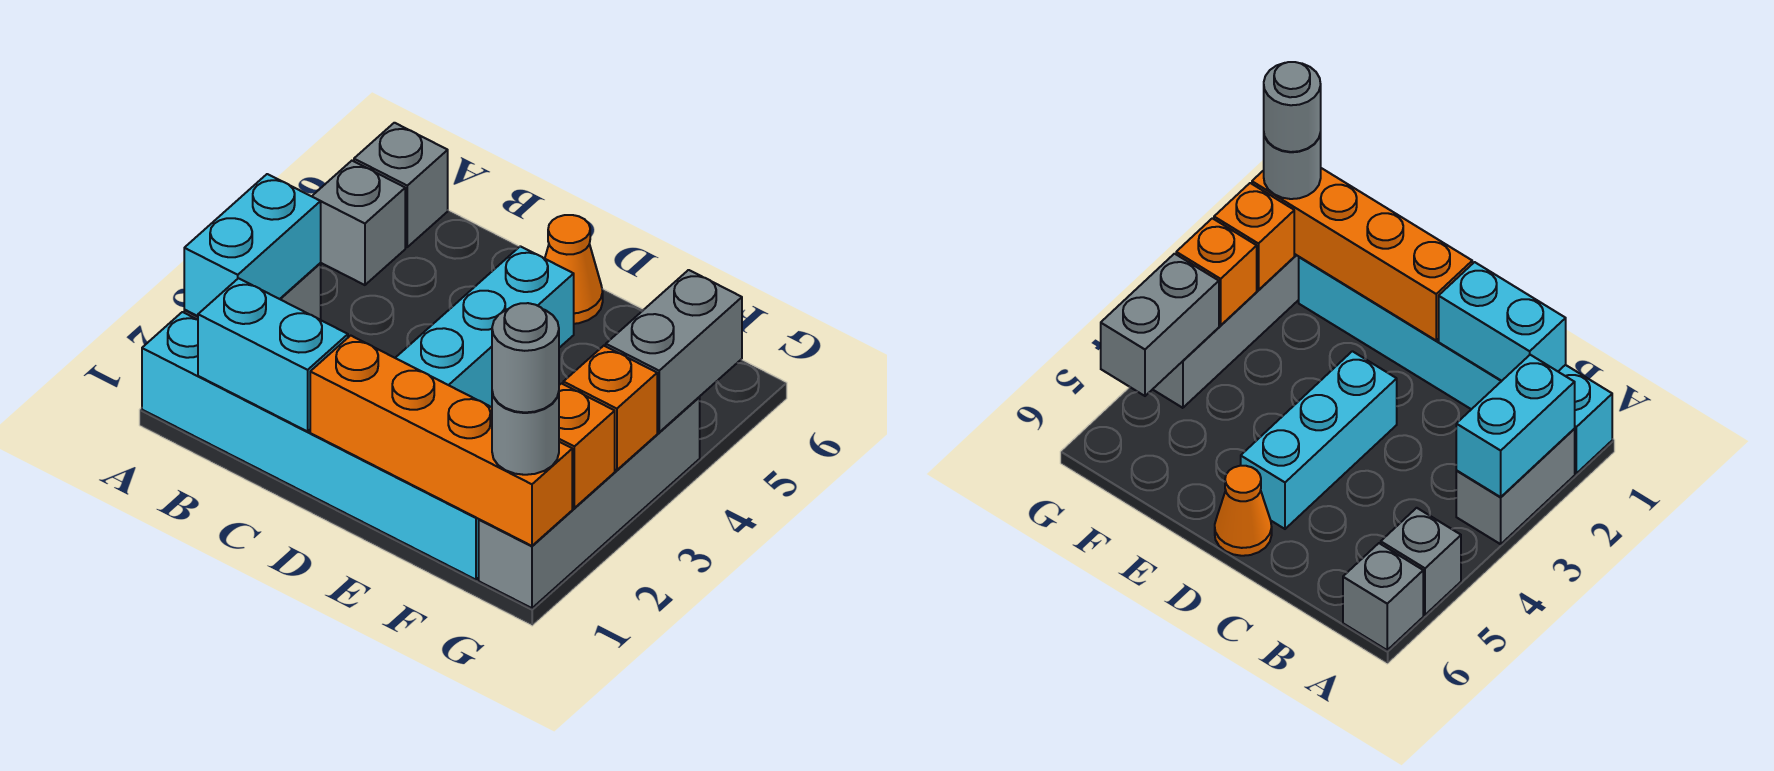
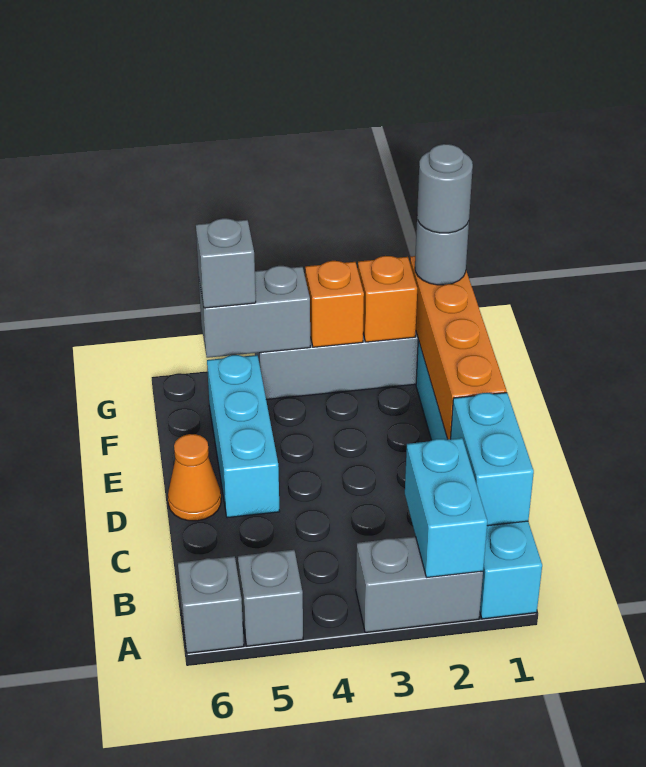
cyan brick A2:A3 level 2 -> cyan brick A2:B2 level 2
cyan brick D3:D5 level 1 -> cyan brick D5:F5 level 1
none -> grey brick G5 level 3

